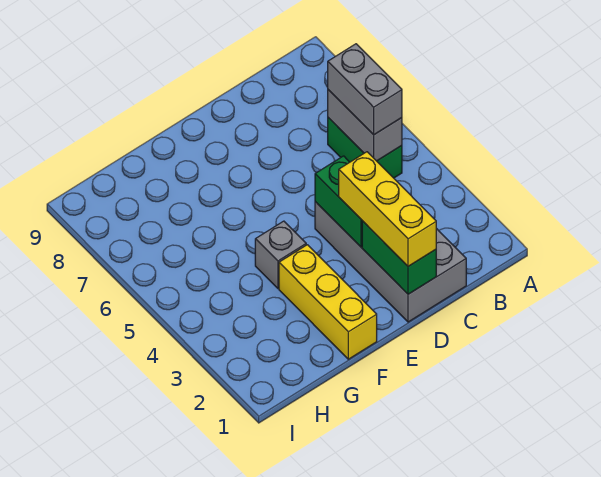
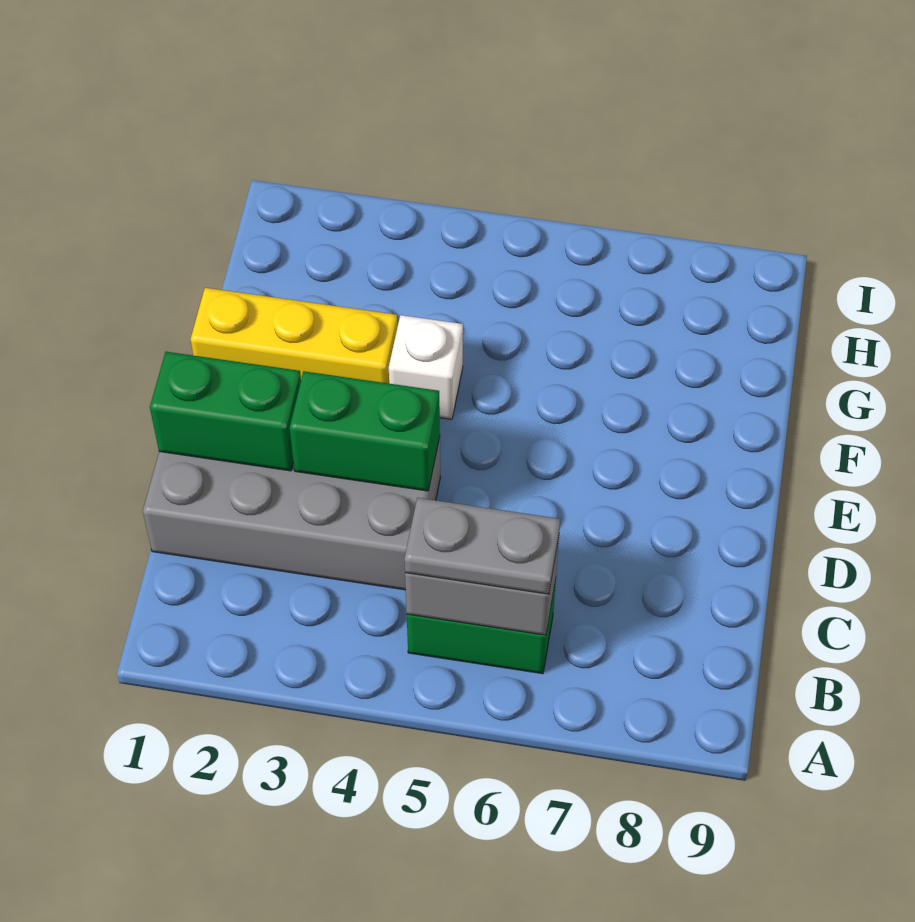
grey brick B5:B6 level 3 -> grey plate B5:B6 level 3
yellow brick D1:D3 level 3 -> none
grey brick F4 level 1 -> white brick F4 level 1

